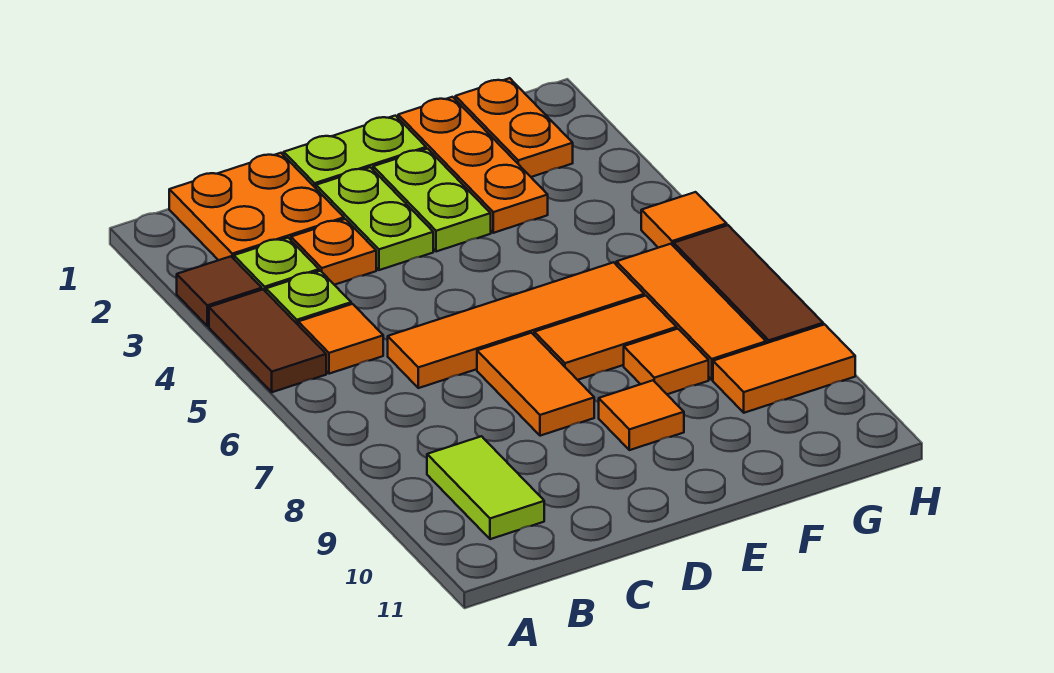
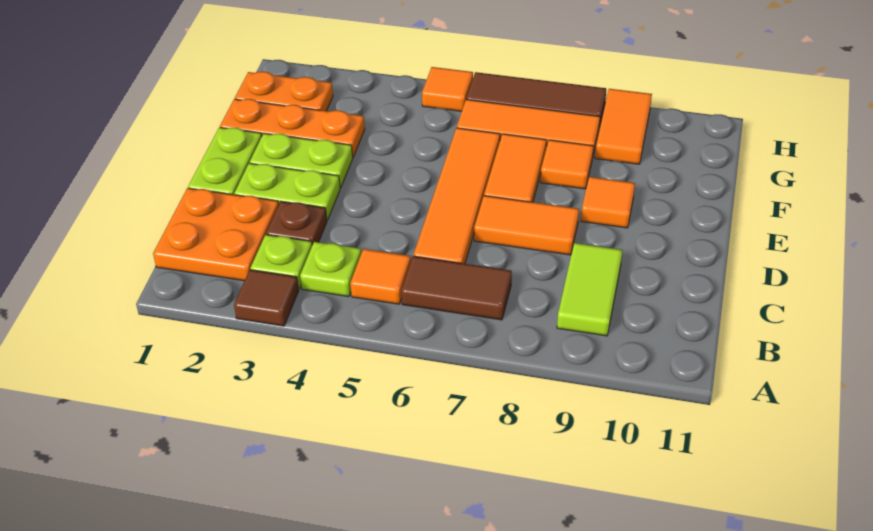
brown tile A4:A5 level 1 -> brown tile B6:B7 level 1
lime tile B9:B10 level 1 -> lime tile B9:C9 level 1
orange plate C3 level 1 -> brown plate C3 level 1

